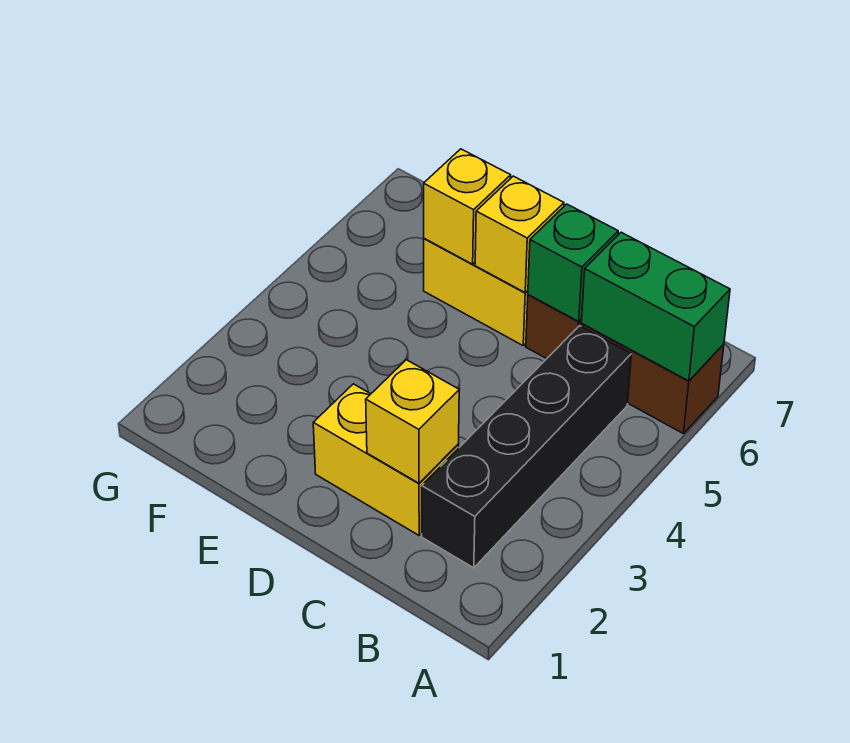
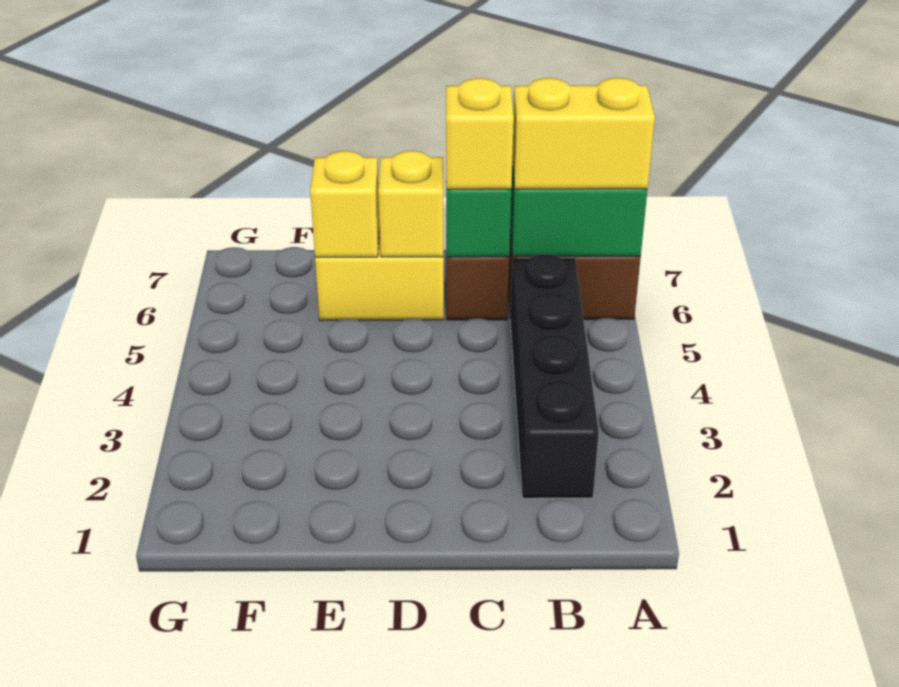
yellow brick C2:D2 level 1 -> yellow brick A6:B6 level 3
yellow brick C2 level 2 -> yellow brick C6 level 3

